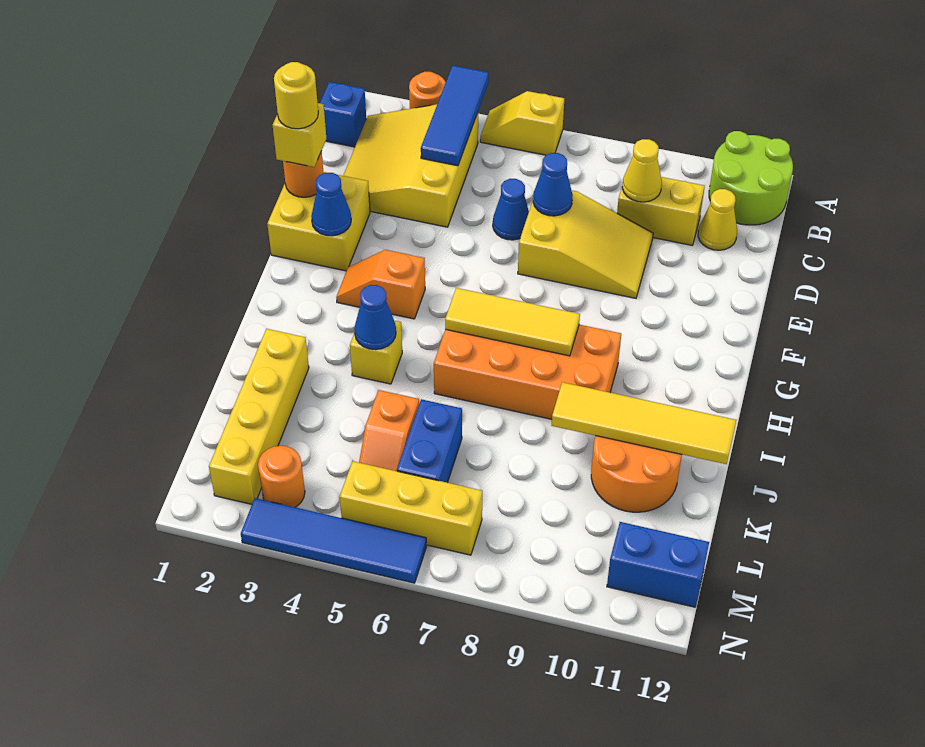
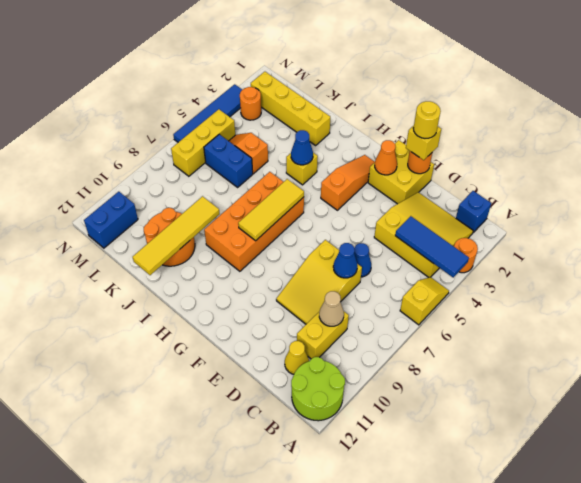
yellow cone C9 level 2 -> tan cone C9 level 2
blue cone F2 level 2 -> orange cone F2 level 2
orange slope G3:G4 level 1 top 4 -> orange slope G2:G4 level 1 top 4

